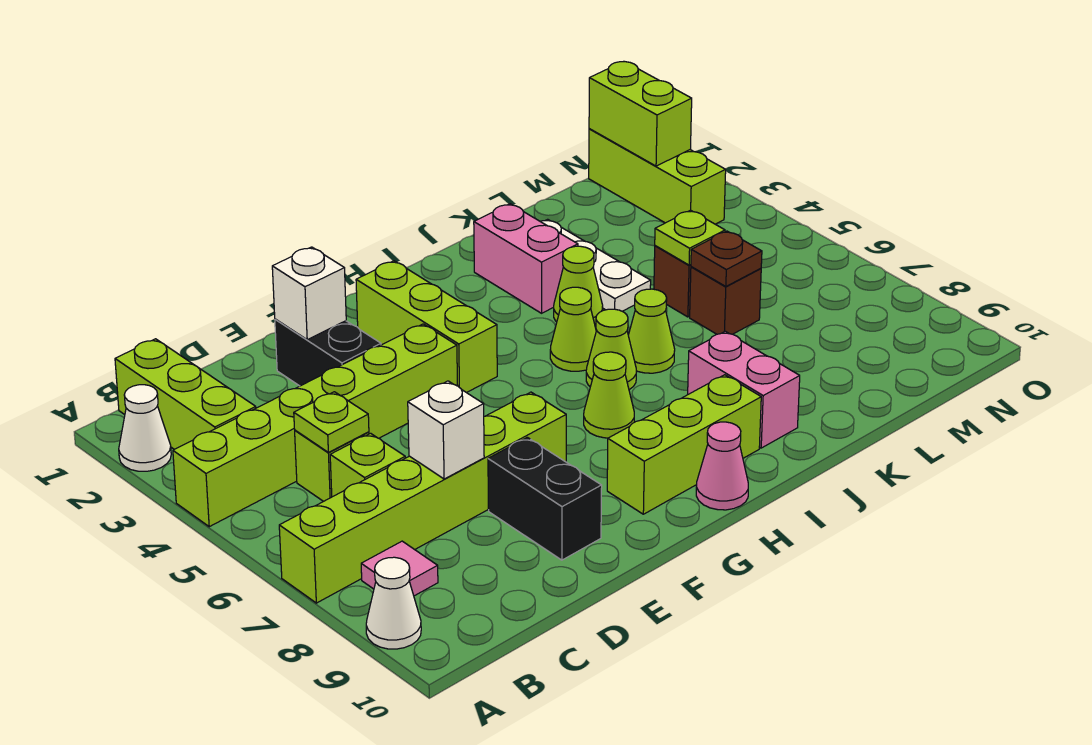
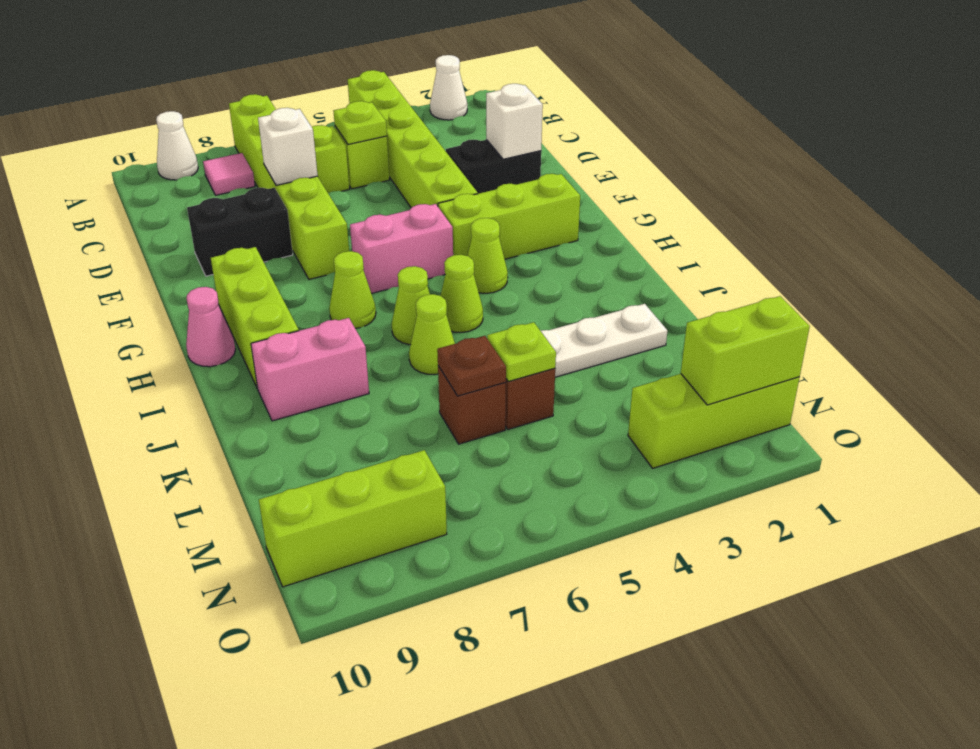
lime brick B1:B3 level 1 -> lime brick N8:N10 level 1
pink brick J2:J3 level 1 -> pink brick G5:G6 level 1
lime cone J4 level 1 -> lime cone H4 level 1

